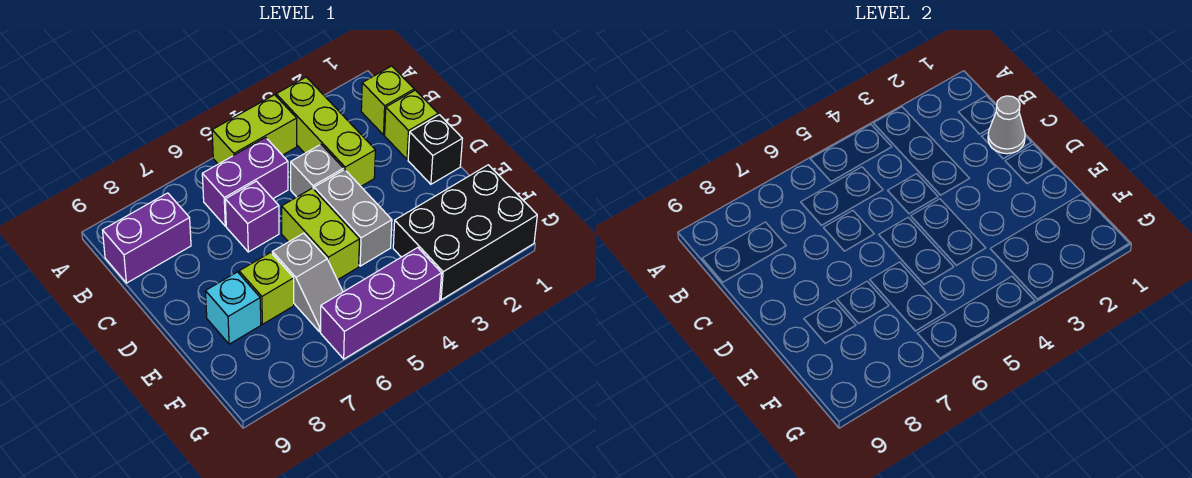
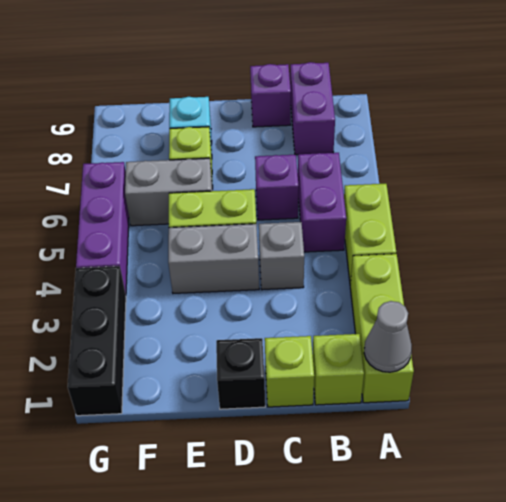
lime brick A3:C3 level 1 -> lime brick A1:A3 level 1
grey cone C1 level 2 -> grey cone A1 level 2
none -> purple brick C9 level 1
grey slope E6:F6 level 1 top E -> grey brick E6:F6 level 1
black brick F1:G3 level 1 -> black brick G1:G3 level 1

